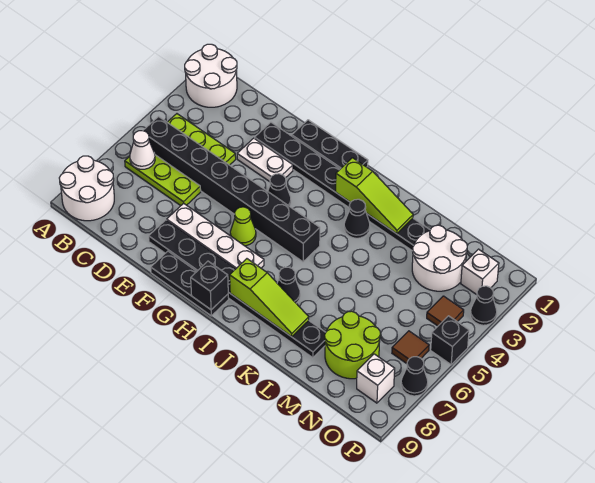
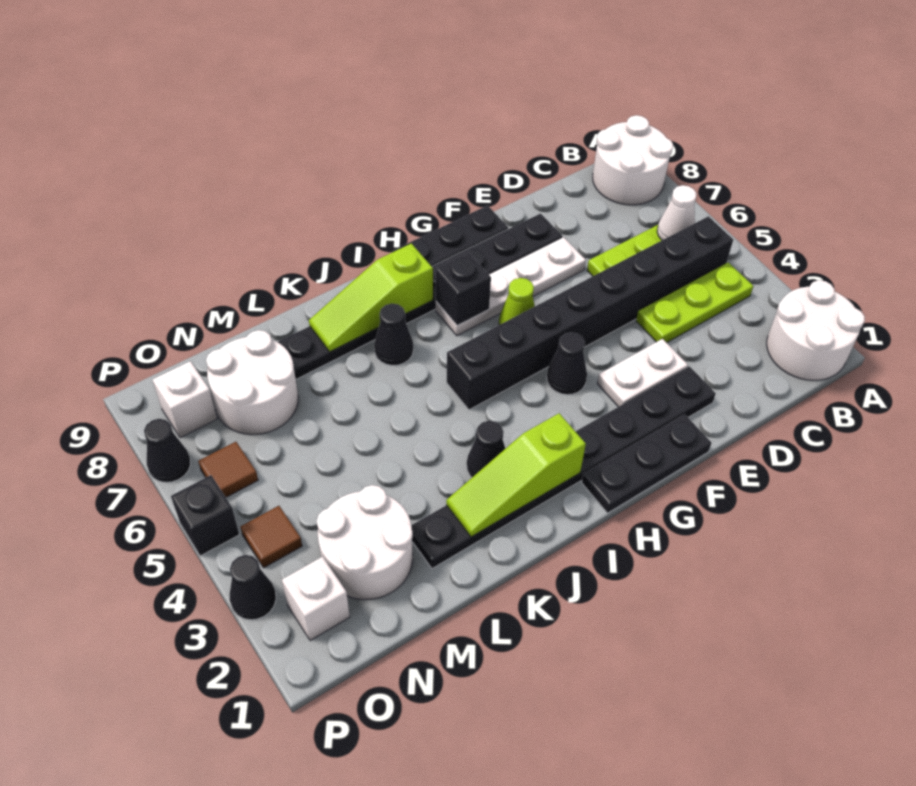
black brick H9 level 2 -> black brick H7 level 2
lime round brick M7:N8 level 1 -> white round brick M7:N8 level 1

